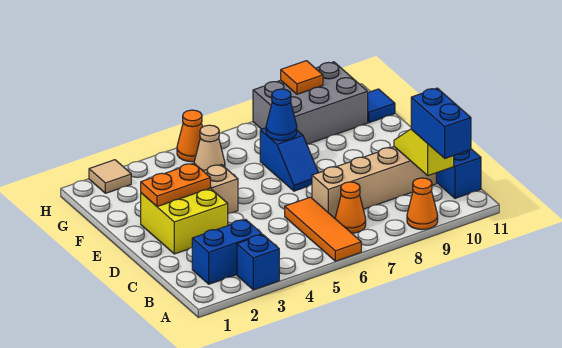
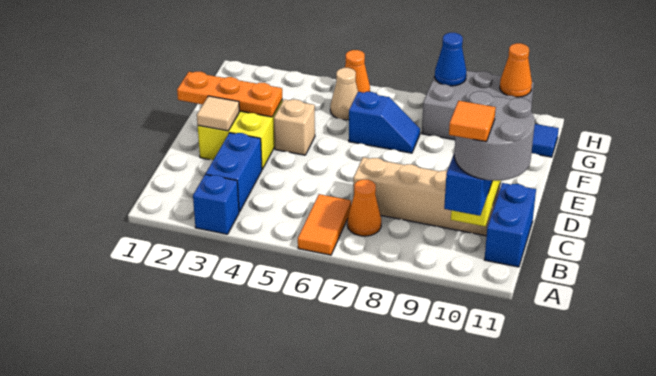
orange tile A6:C6 level 1 -> orange tile A6:B6 level 1
orange cone A9 level 1 -> orange cone H10 level 2
none -> grey round brick A10:B11 level 4
blue brick B2:B3 level 1 -> blue brick B3:C3 level 1
orange plate E2:E3 level 2 -> orange plate E1:E3 level 2
blue slope E7:F7 level 1 top F -> blue slope F6:F7 level 1 top 6
blue cone F7 level 2 -> blue cone H8 level 2
tan tile H2 level 1 -> tan tile D2 level 2
orange tile H9 level 2 -> orange tile A10 level 5

